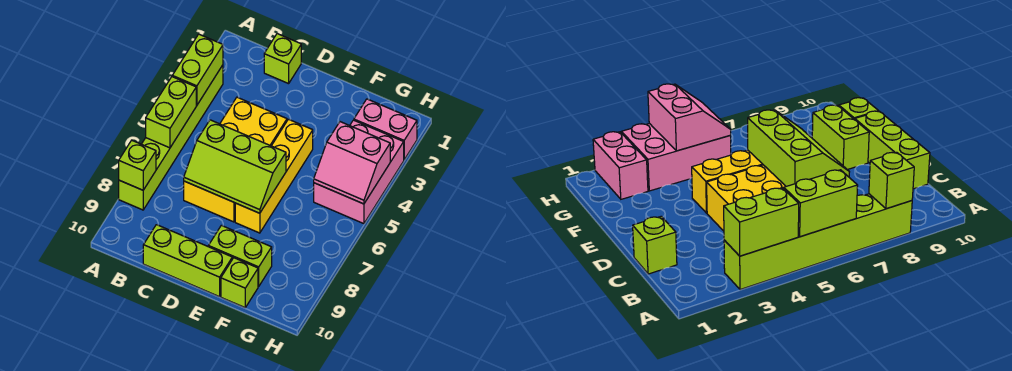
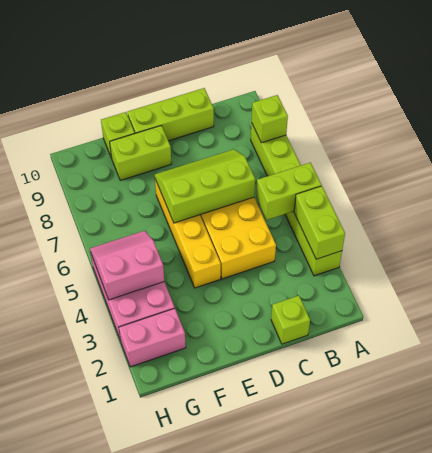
lime brick A5:A6 level 2 -> lime brick A5:B5 level 2

